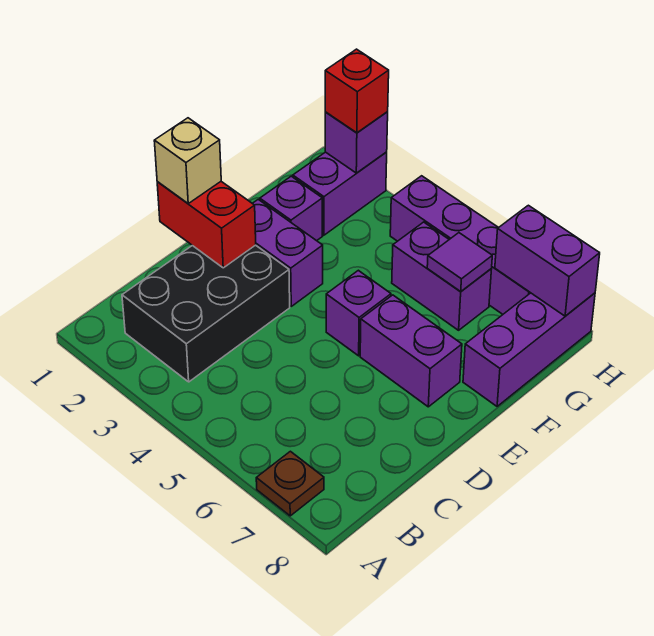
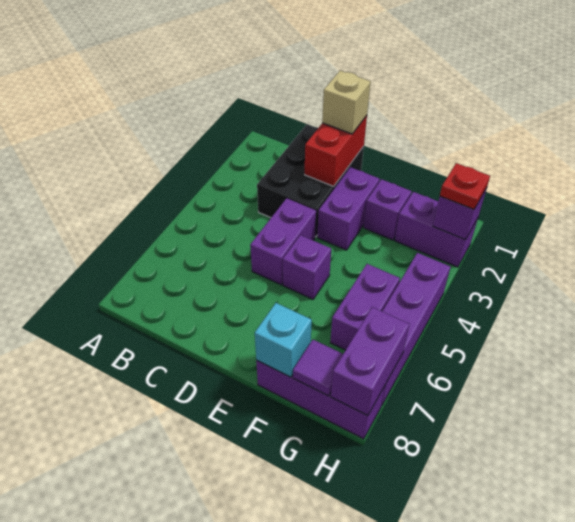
brown plate A7 level 1 -> none
black brick B2:D3 level 1 -> black brick C1:D3 level 1
purple brick E6:E7 level 1 -> purple brick D4:D5 level 1
none -> cyan brick F8 level 2
purple tile G6 level 2 -> purple tile G8 level 2
red brick H2 level 3 -> red plate H2 level 3

